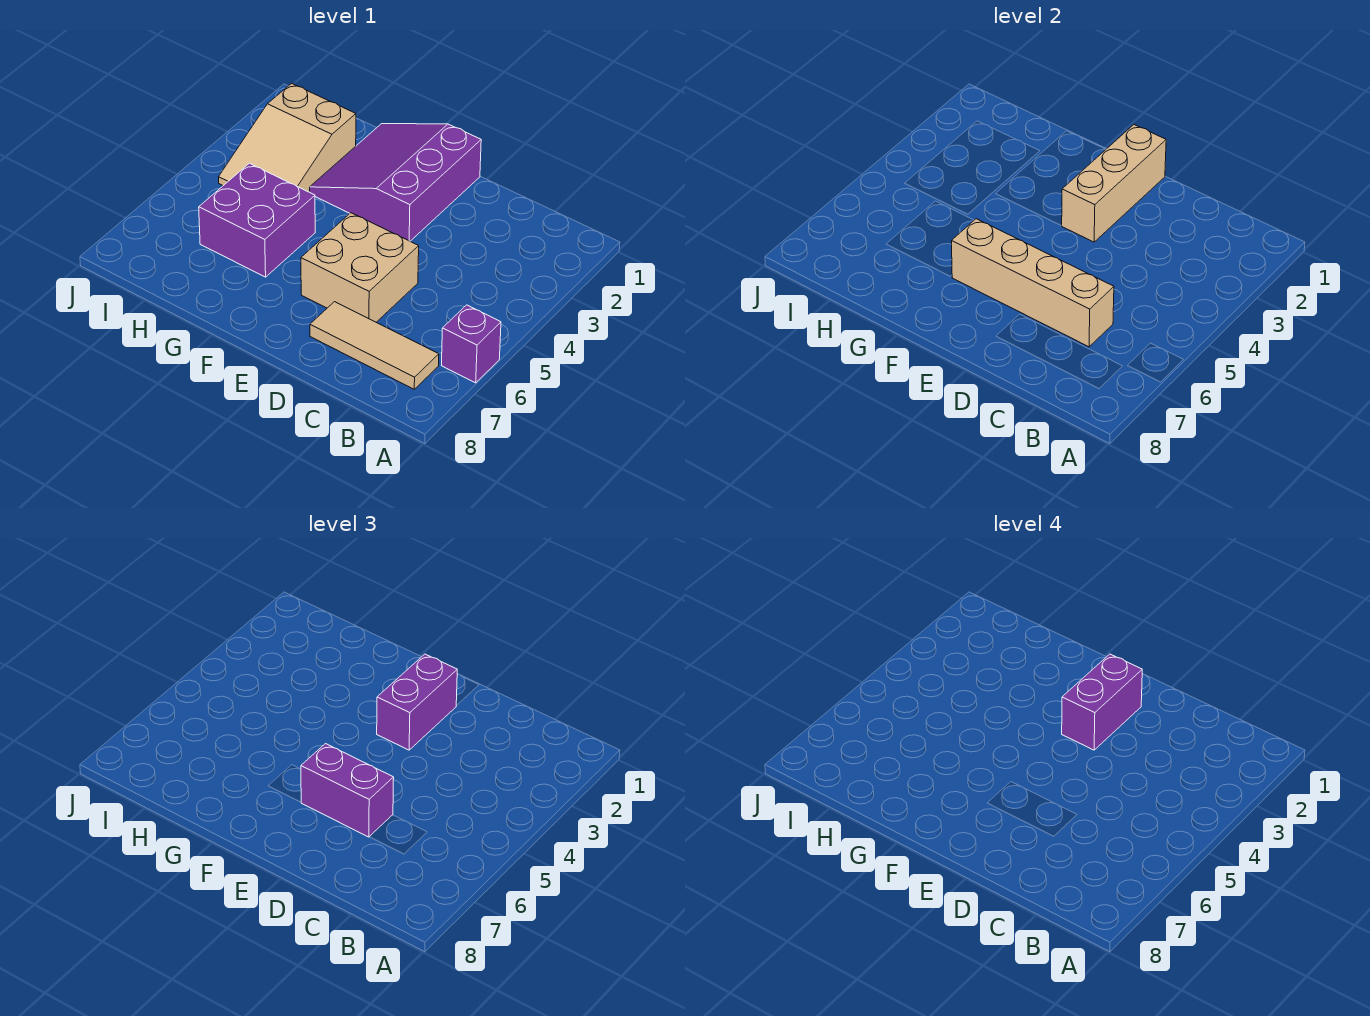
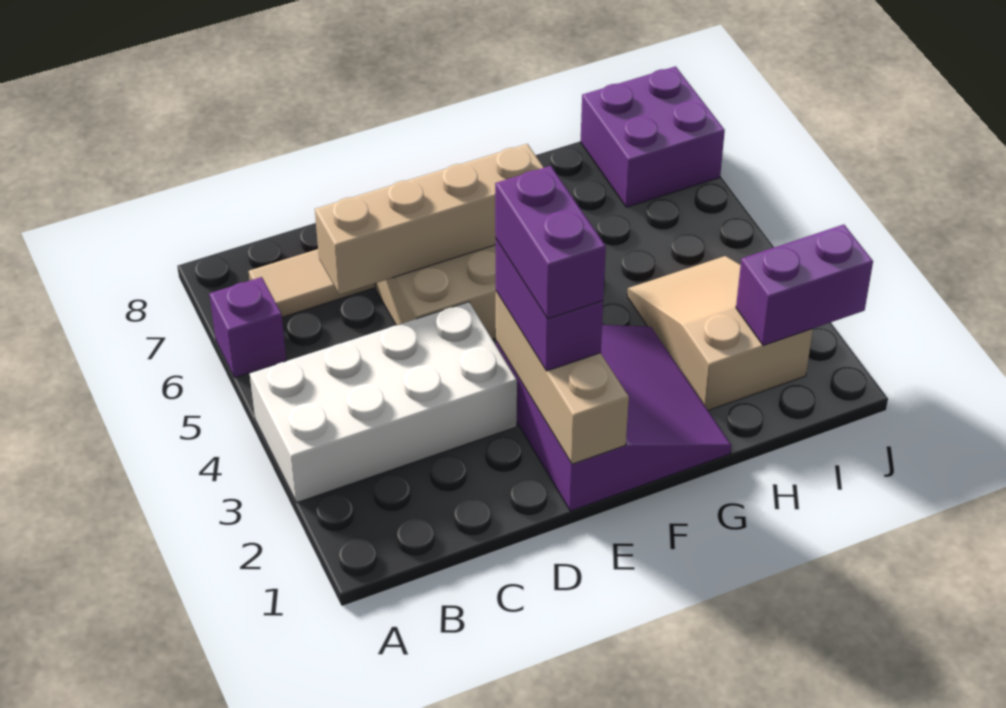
none -> white brick A3:D4 level 1
purple brick D6:E6 level 3 -> purple brick I2:J2 level 2
purple brick G5:H6 level 1 -> purple brick I7:J8 level 1

